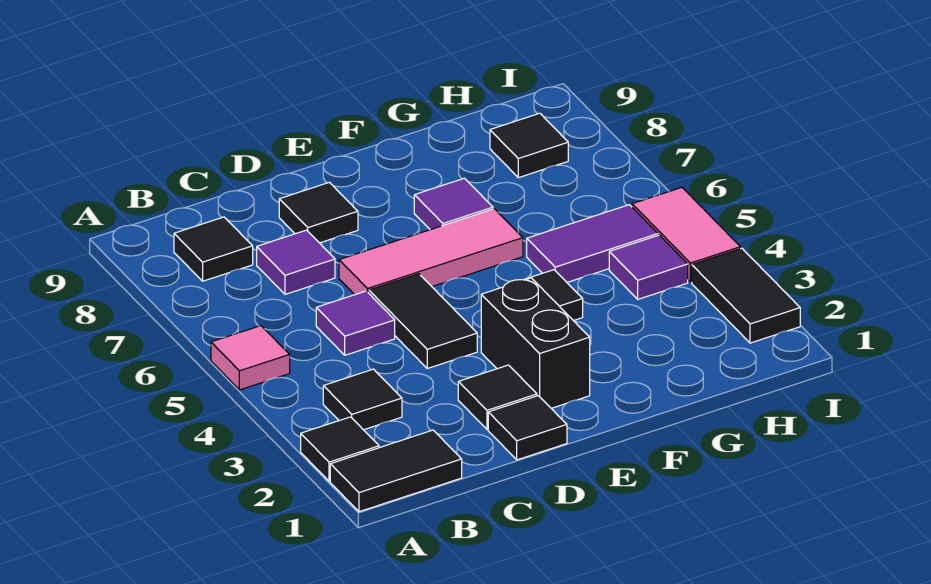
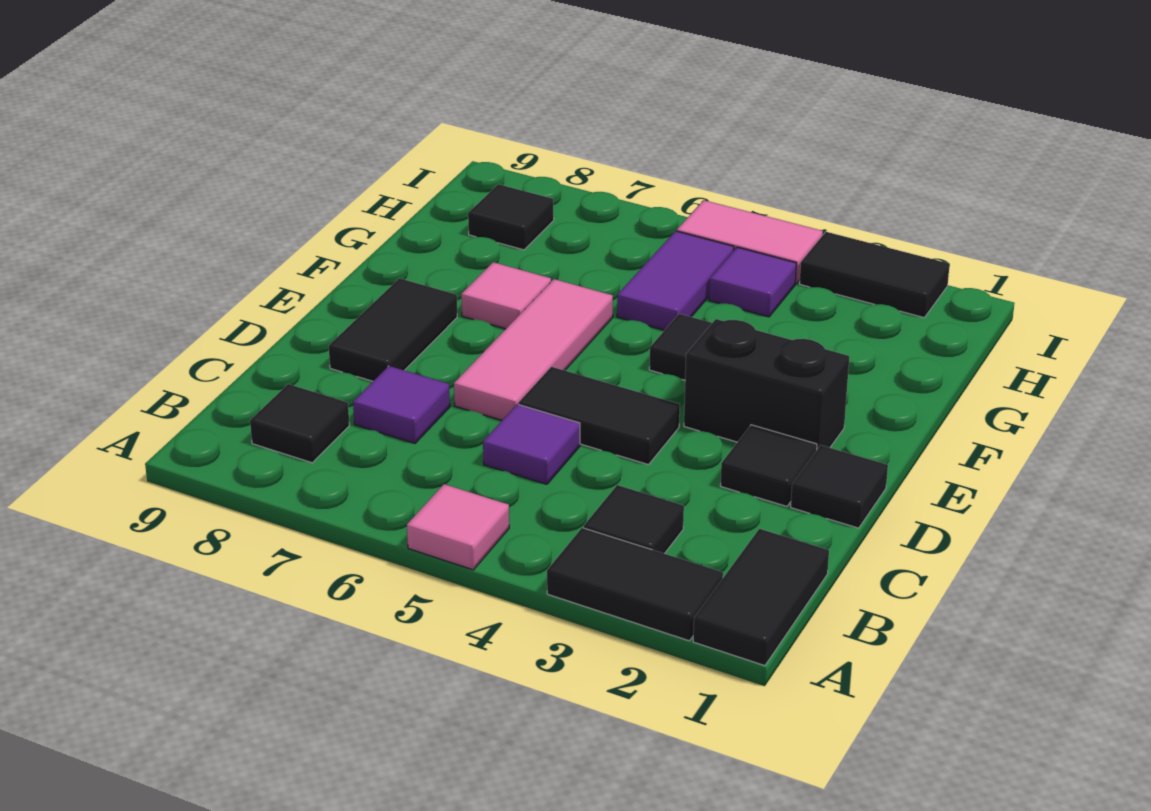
black tile A2 level 1 -> black tile A2:A3 level 1
black tile D8 level 1 -> black tile D8:E8 level 1
purple tile F7 level 1 -> pink tile F7 level 1

